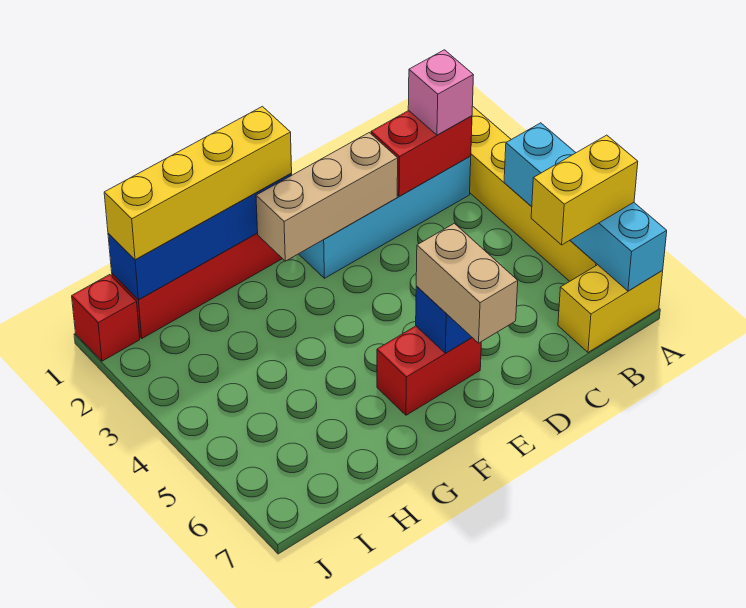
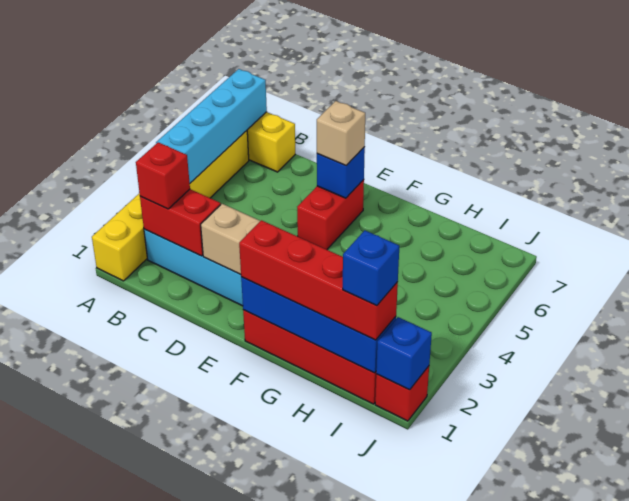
yellow brick A6:B6 level 3 -> none
pink brick B2 level 3 -> red brick B2 level 3
red brick E6:F6 level 1 -> red brick E5:E6 level 1
tan brick E6:E7 level 3 -> tan brick E6 level 3
yellow brick F1:I1 level 3 -> red brick F1:I1 level 3
none -> blue brick I1 level 4
none -> blue brick J1 level 2

